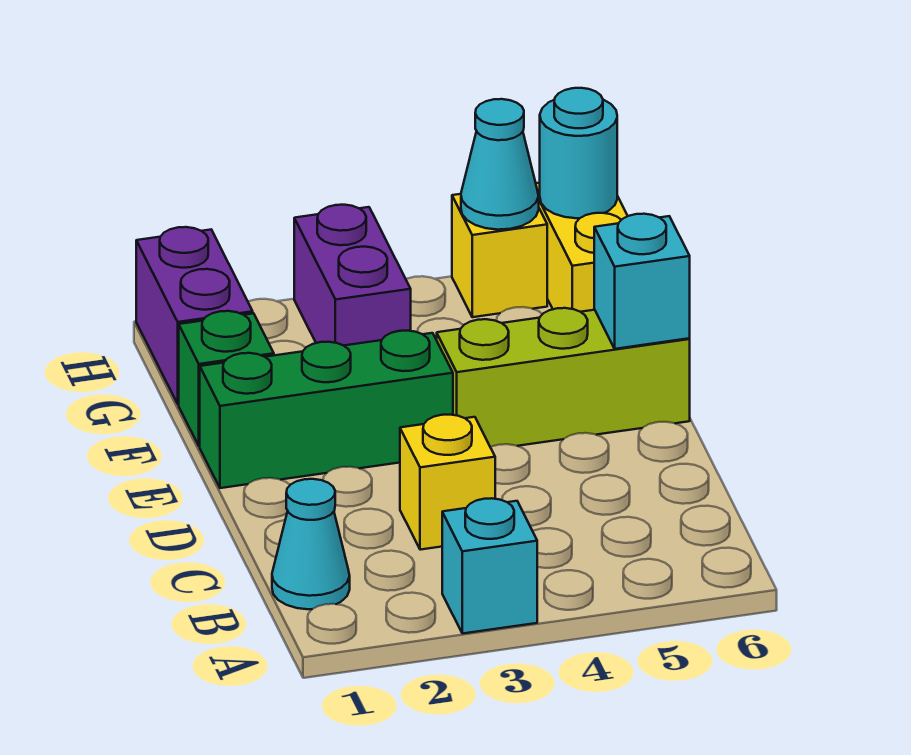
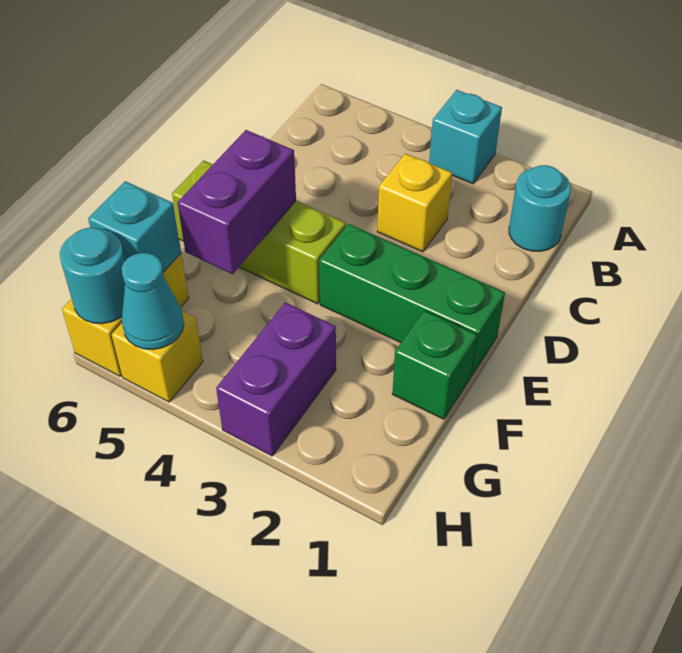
cyan cone B1 level 1 -> cyan round brick B1 level 1
cyan brick E6 level 2 -> cyan brick G6 level 2
purple brick G1:H1 level 1 -> purple brick E5:F5 level 2

